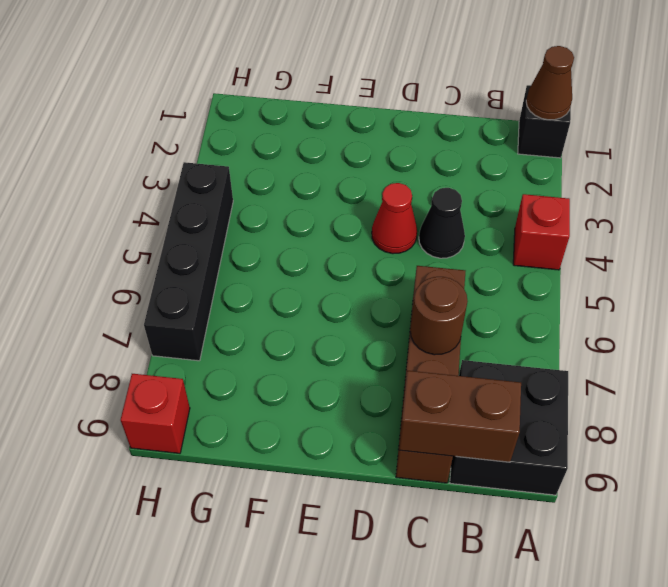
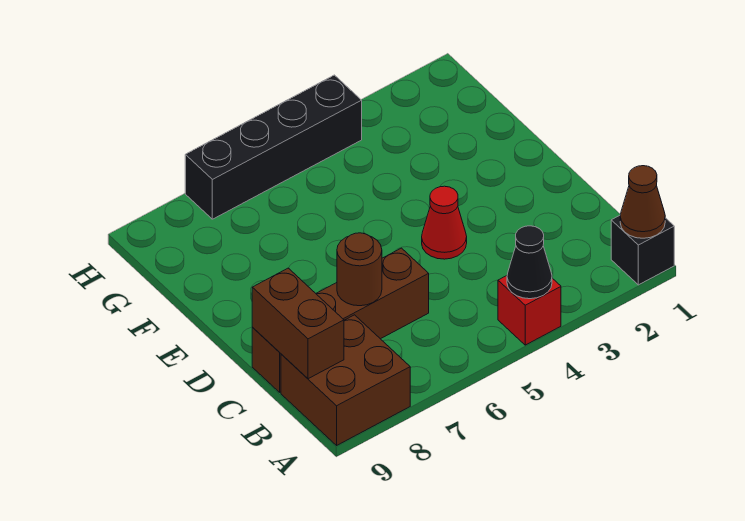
black brick A8:B9 level 1 -> brown brick A8:B9 level 1
black cone C4 level 1 -> black cone A4 level 2
red brick H9 level 1 -> none

